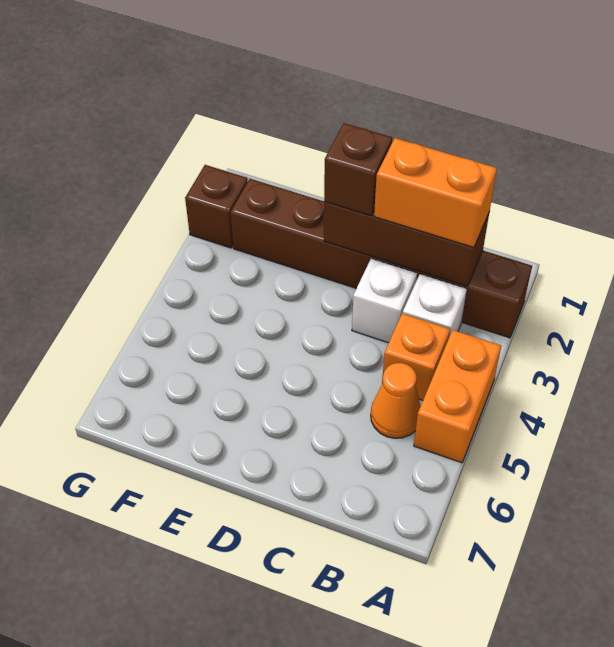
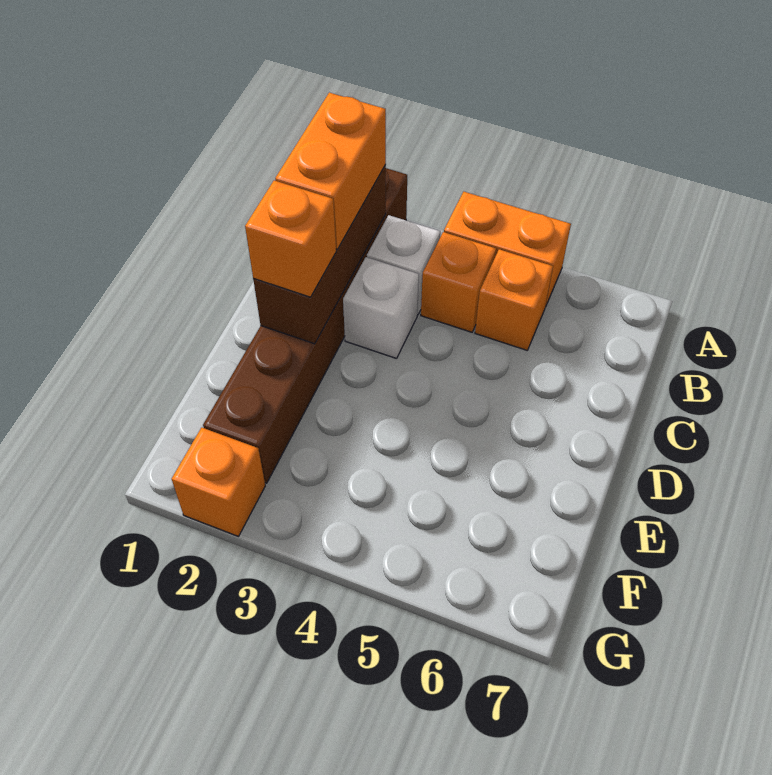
orange cone B5 level 1 -> orange brick B5 level 1
brown brick D2 level 3 -> orange brick D2 level 3
brown brick G2 level 1 -> orange brick G2 level 1

